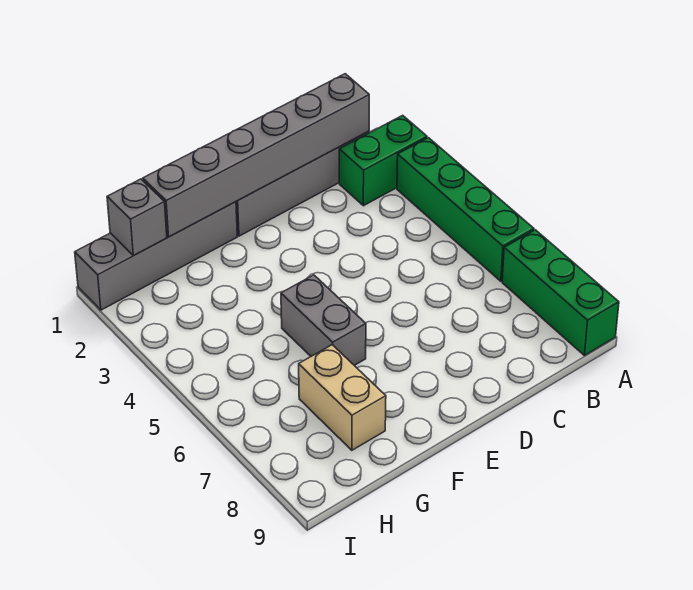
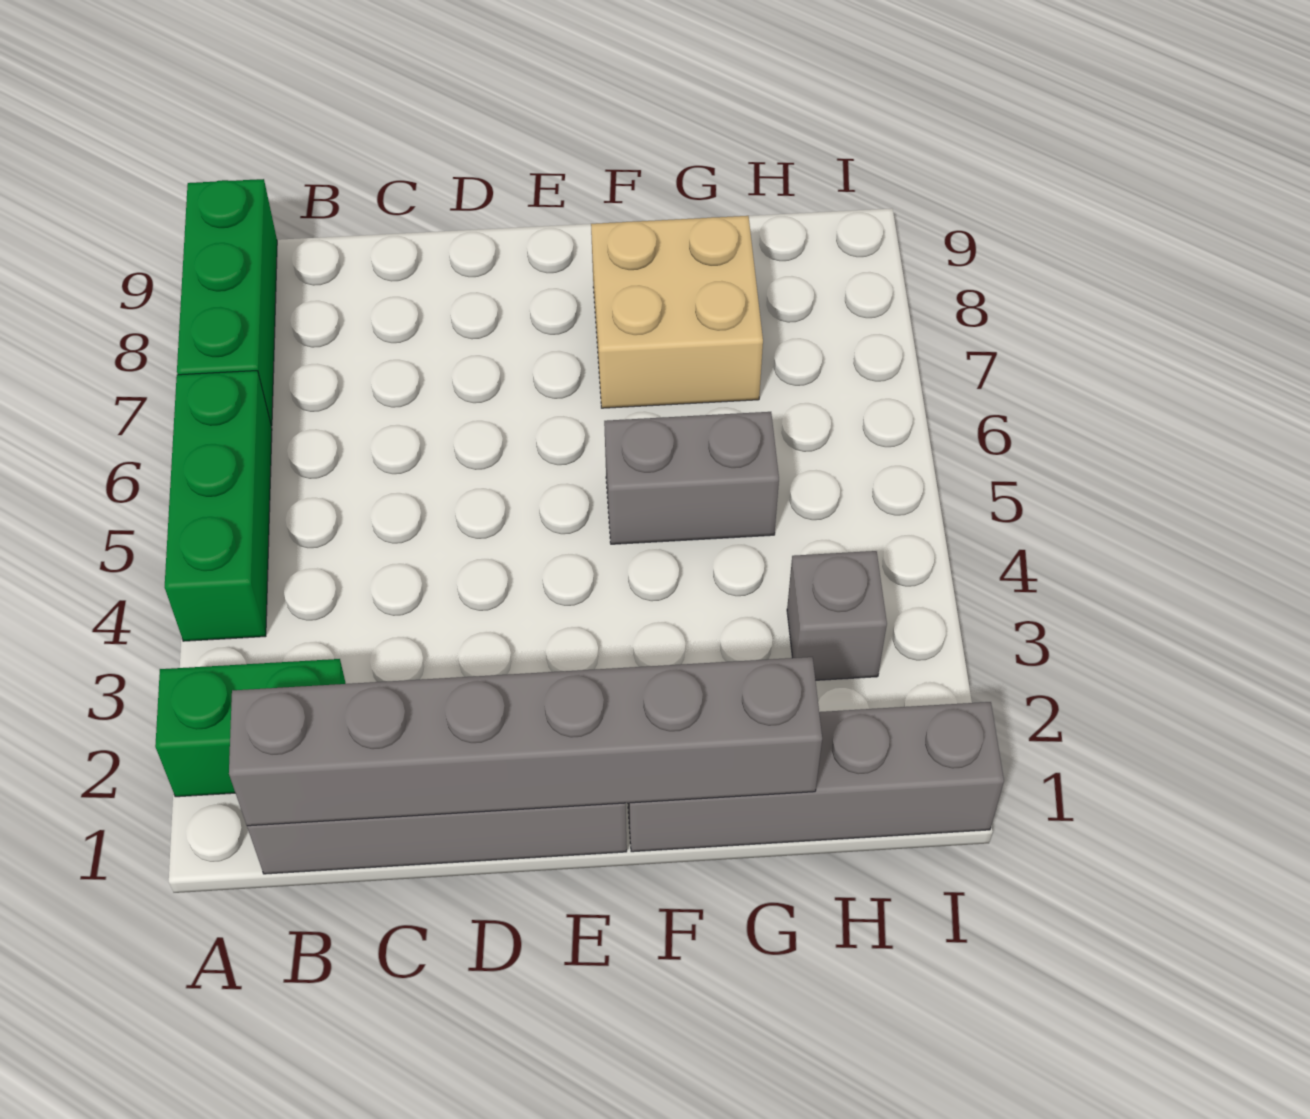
green brick A3:A6 level 1 -> green brick A4:A6 level 1
grey brick F5:F6 level 1 -> grey brick F5:G5 level 1
tan brick G7:G8 level 1 -> tan brick F7:G8 level 1
grey brick H1 level 2 -> grey brick H3 level 1

